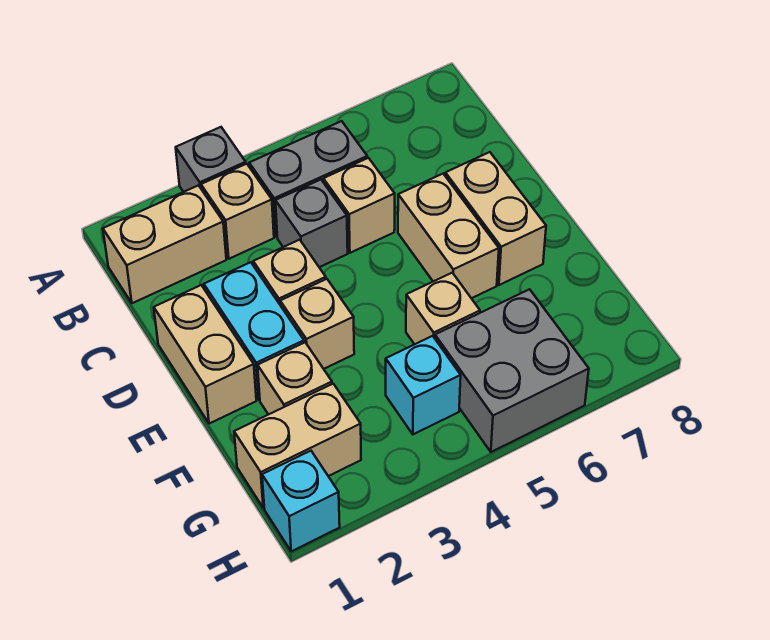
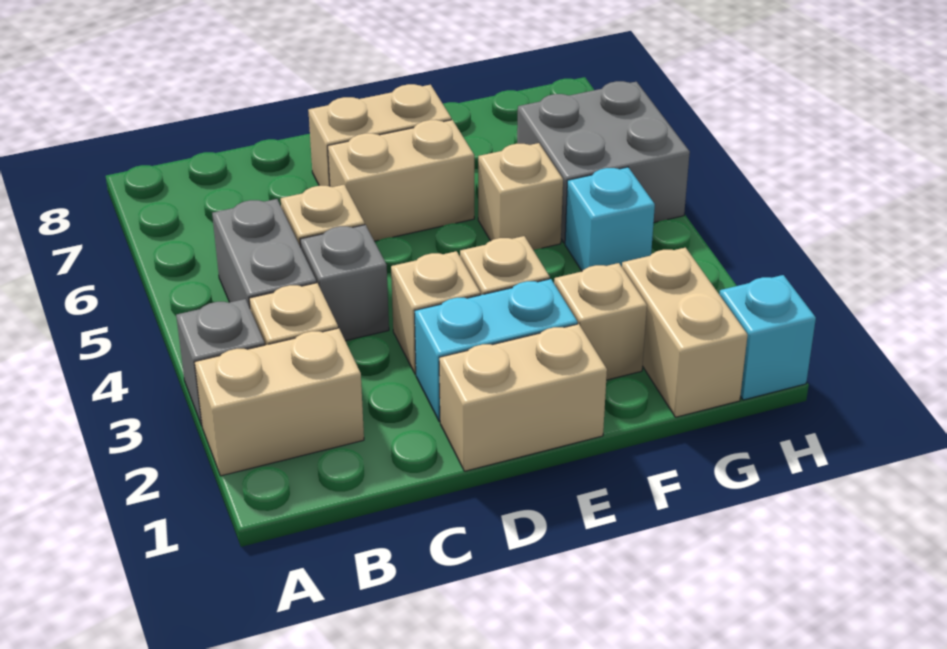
tan brick B1:B2 level 1 -> tan brick A2:B2 level 1

